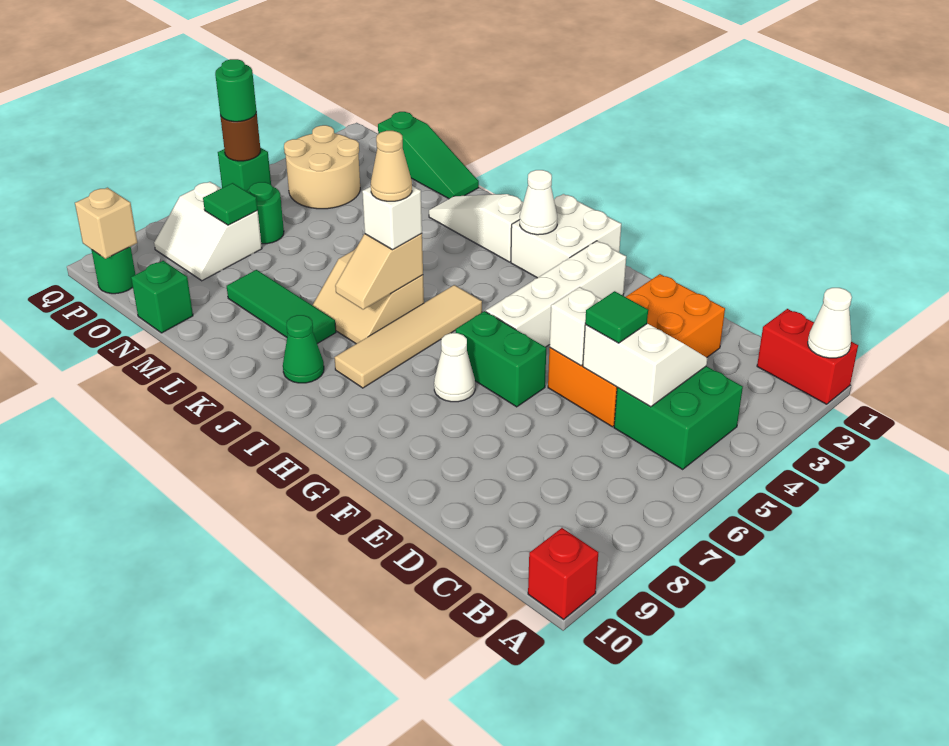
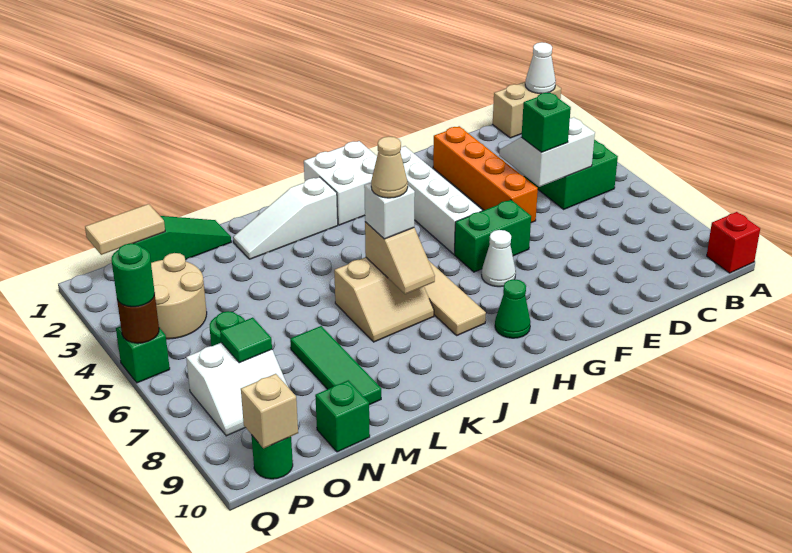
red brick A1:B1 level 1 -> tan brick A1:B1 level 1
orange brick D2:E5 level 1 -> orange brick E2:E5 level 1
green tile D5 level 3 -> green brick D5 level 3
white brick E5 level 2 -> none
white cone I2 level 2 -> none
green cone J9 level 1 -> green cone H9 level 1
green tile K8:M8 level 1 -> green tile M7:M9 level 1
none -> tan tile O1:P1 level 2

